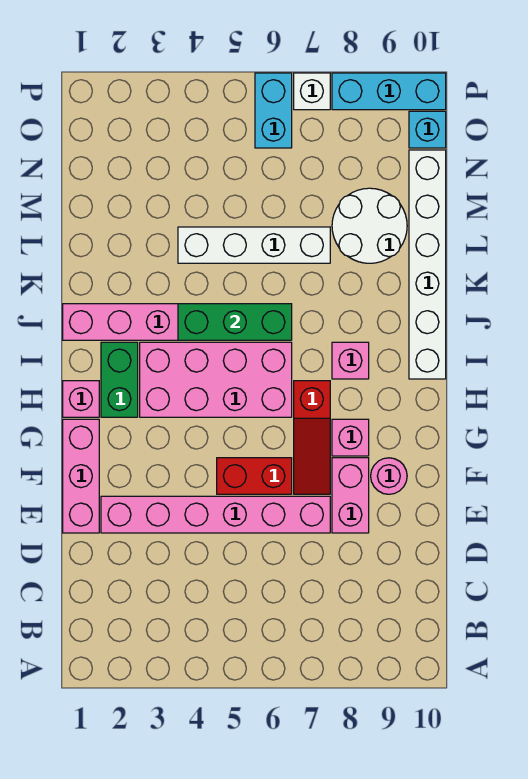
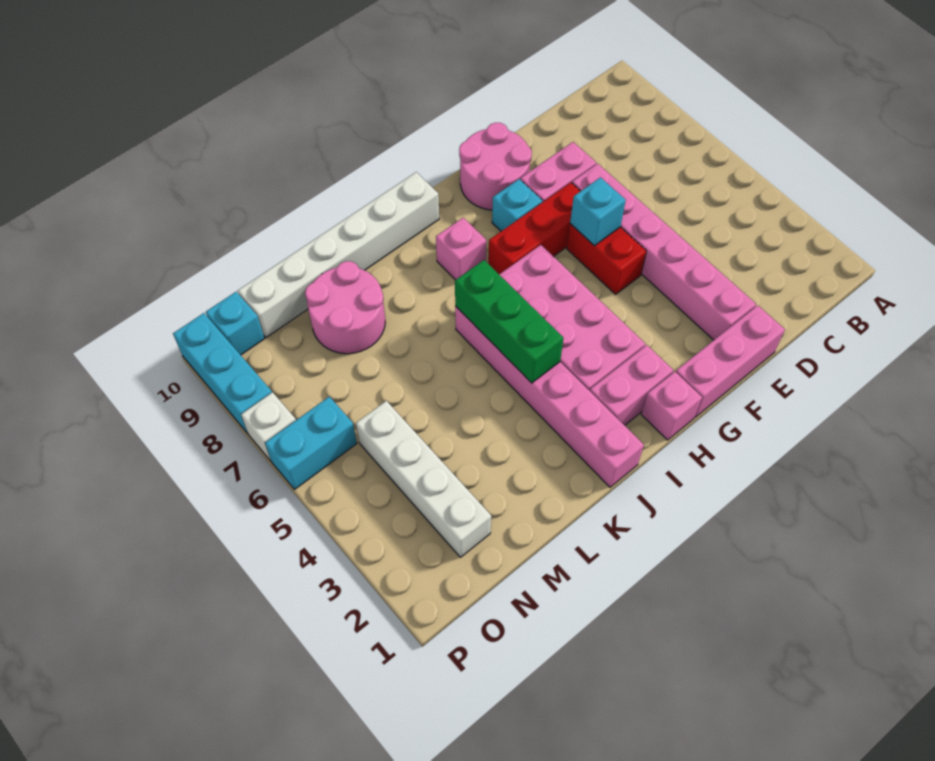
none -> cyan brick F6 level 2
red slope F7:H7 level 1 top H -> red brick F7:H7 level 1
pink round brick F9 level 1 -> pink round brick F9:G10 level 1
pink brick G8 level 1 -> cyan brick G8 level 1
green brick H2:I2 level 1 -> pink brick H2:I2 level 1
white brick L4:L7 level 1 -> white brick N2:N5 level 1
white round brick L8:M9 level 1 -> pink round brick L8:M9 level 1

